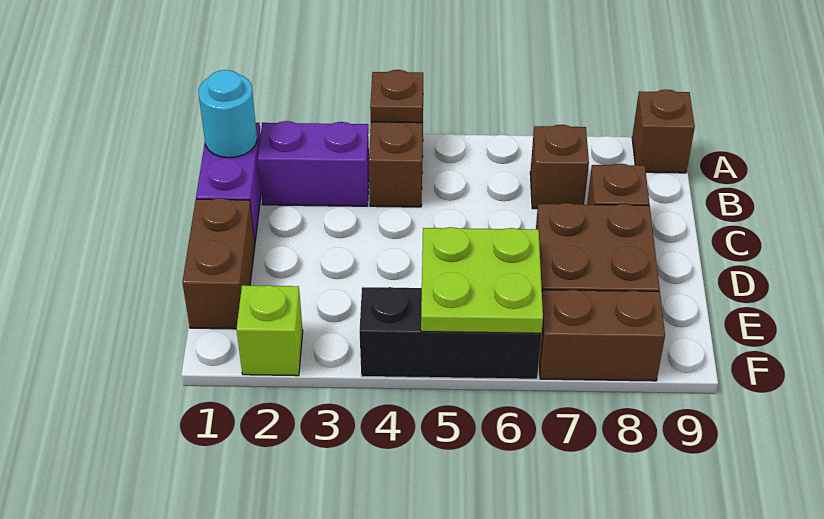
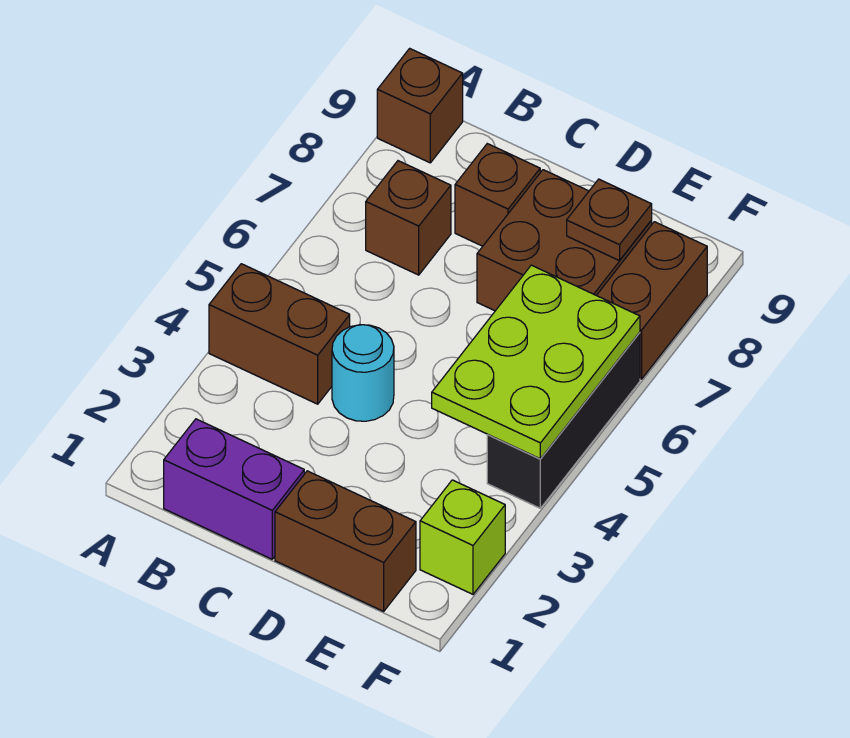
brown plate A4 level 2 -> brown plate E8 level 2
cyan round brick B1 level 2 -> cyan round brick C4 level 1
purple brick B2:B3 level 1 -> none
lime plate E5:F6 level 2 -> lime plate E4:F6 level 2

